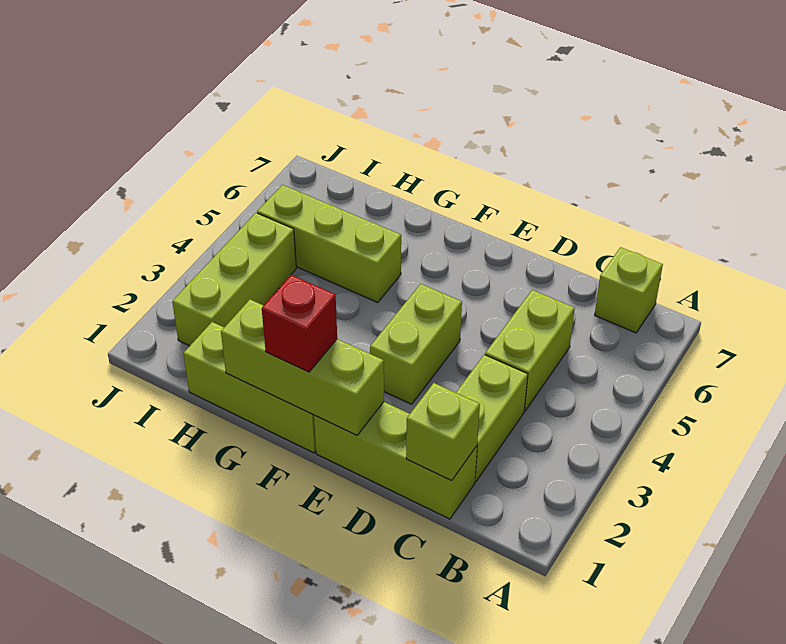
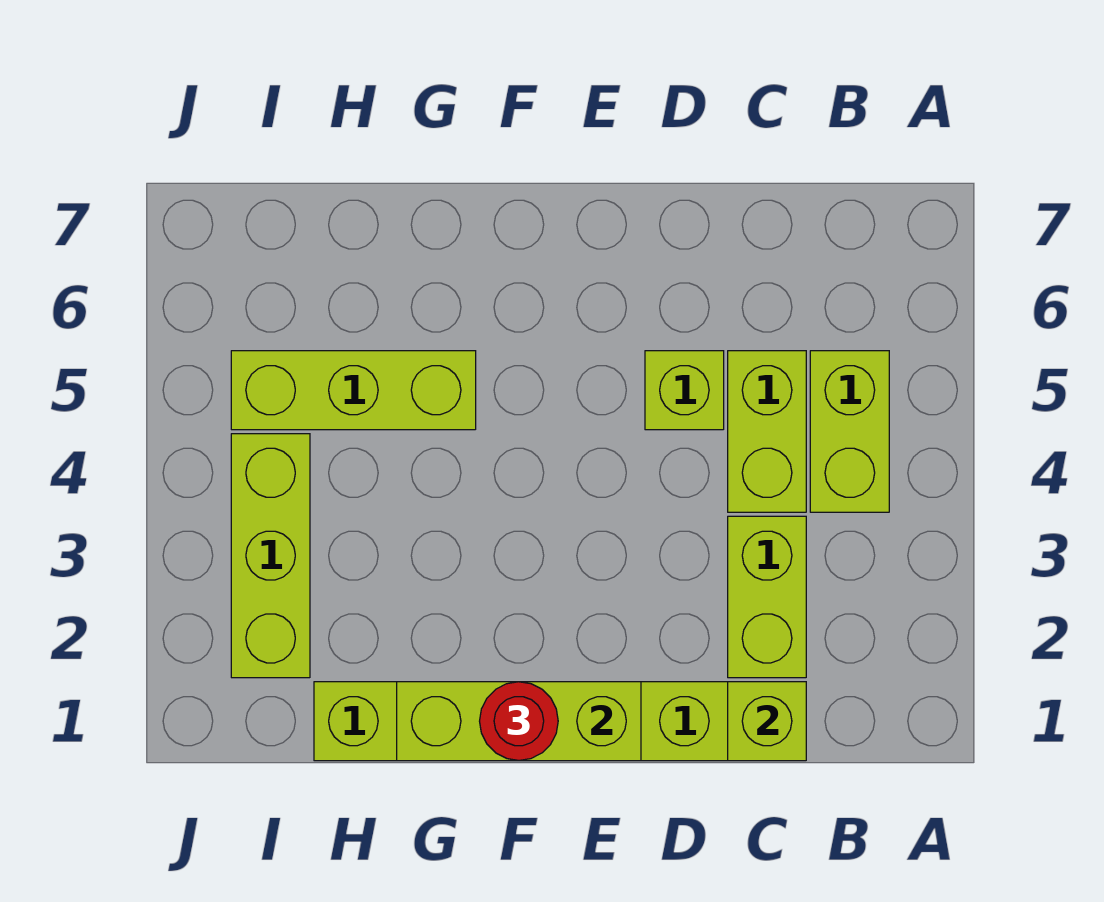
lime brick B7 level 1 -> lime brick D5 level 1
lime brick E3:E4 level 1 -> lime brick B4:B5 level 1
red brick F1 level 3 -> red round brick F1 level 3

